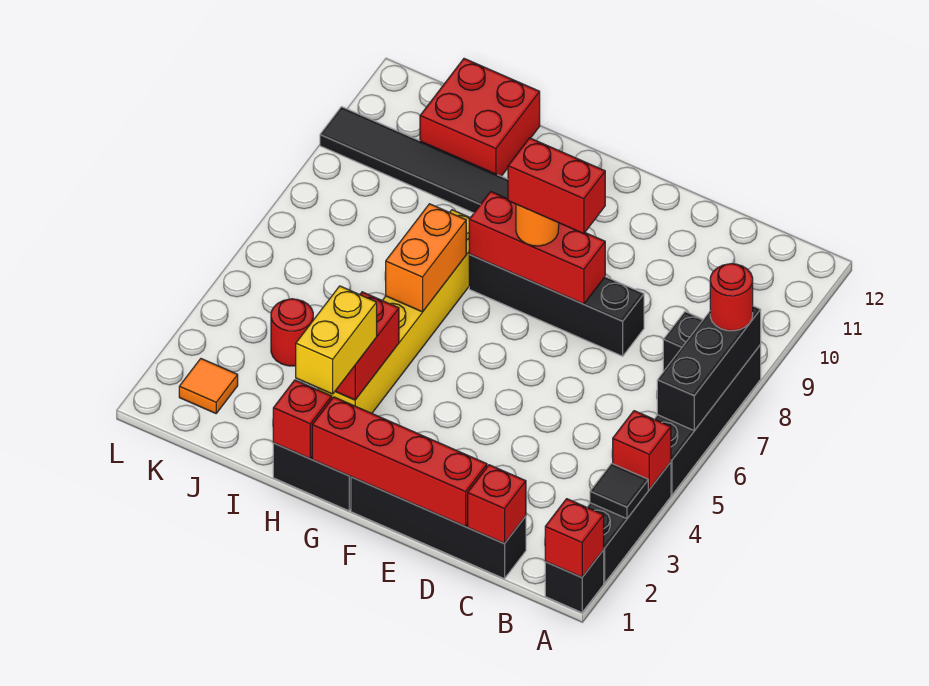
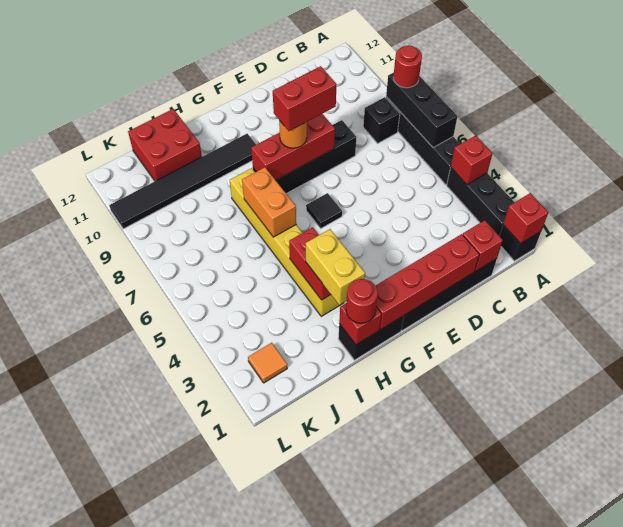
black tile A3 level 2 -> black tile F6 level 1
red round brick J4 level 1 -> red round brick H1 level 3

